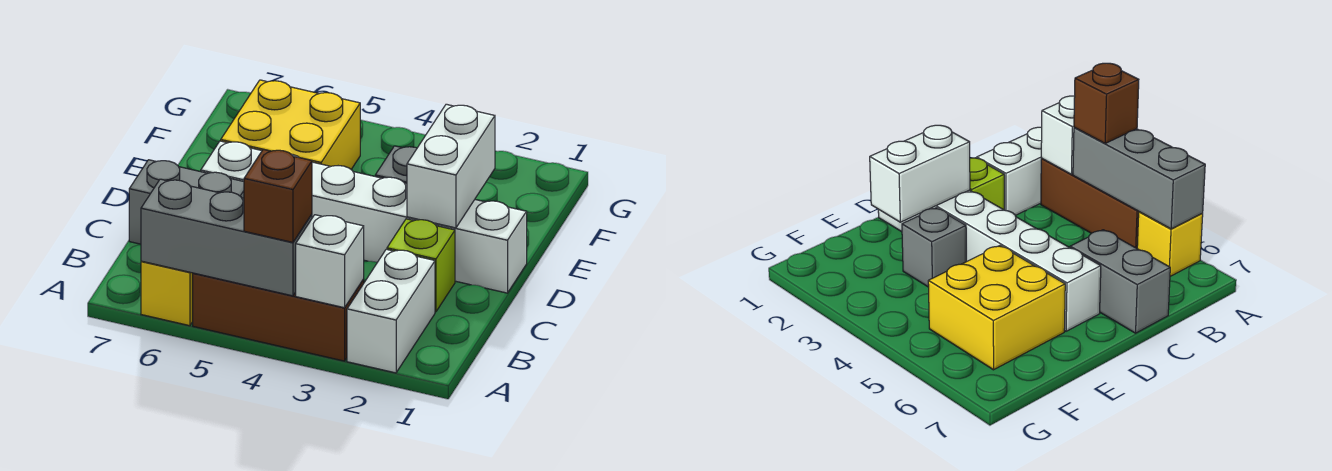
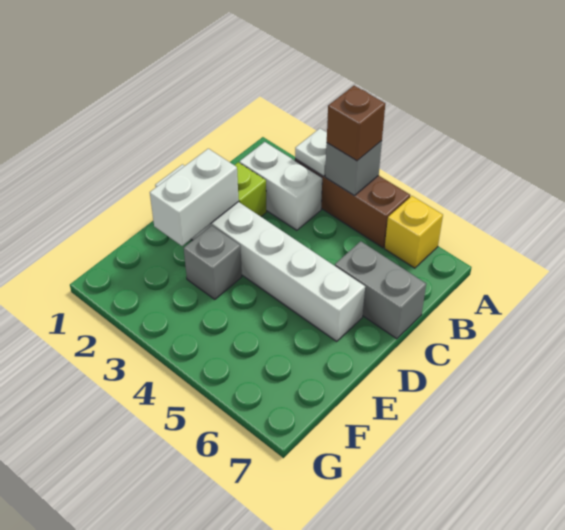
white brick A2:B2 level 1 -> white brick B2:B3 level 1
white brick A3 level 2 -> white plate A3 level 2
grey brick A4:A6 level 2 -> grey brick A4 level 2
yellow brick E5:F6 level 1 -> none

